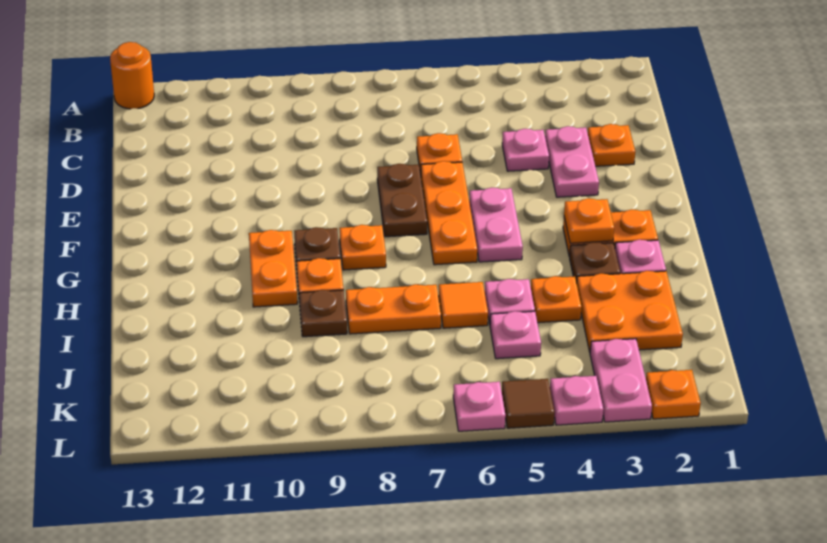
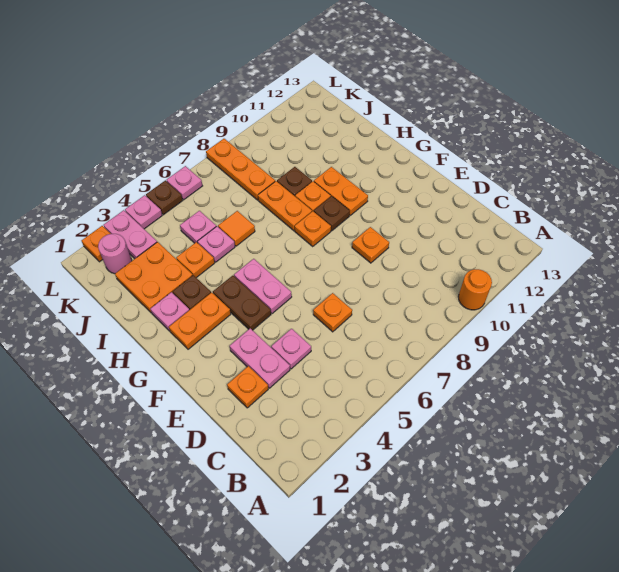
orange round brick A13 level 1 -> orange round brick A10 level 1
orange plate E6:G6 level 1 -> orange plate J8:L8 level 1
brown plate E7:F7 level 1 -> brown plate F4:G4 level 1
orange plate G3 level 2 -> orange plate E9 level 1
orange plate I7:I8 level 1 -> orange plate H8:I8 level 1
none -> pink round brick K2 level 1
brown tile L5 level 1 -> brown plate L5 level 1

